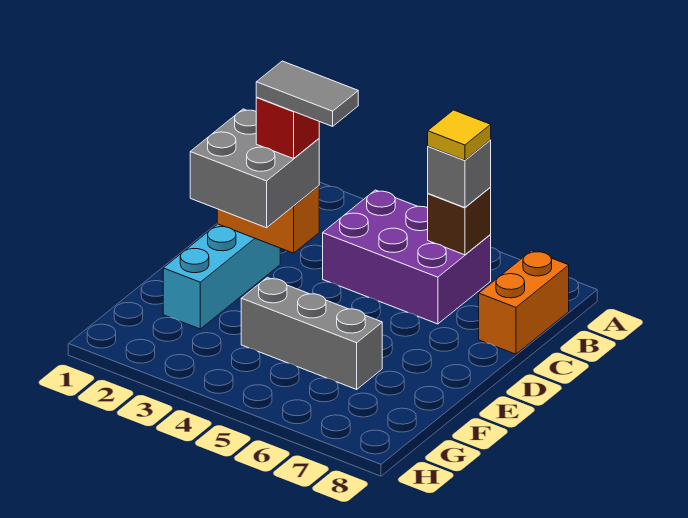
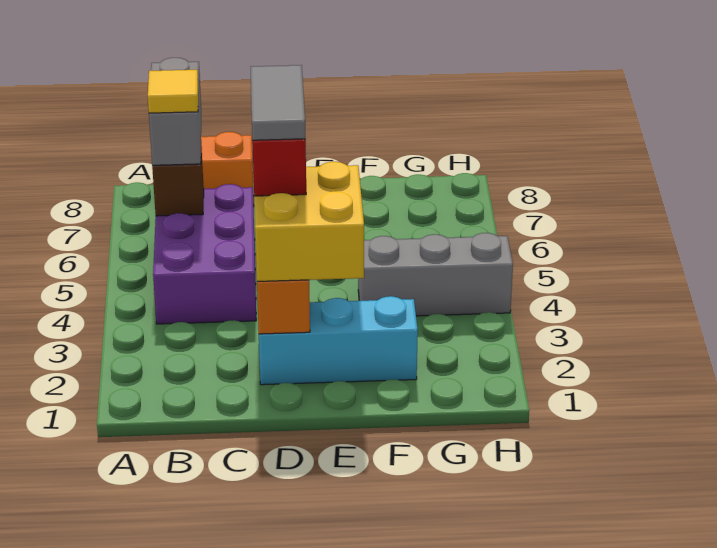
grey brick B6 level 3 -> grey brick B6:B7 level 3
grey brick D2:E3 level 3 -> yellow brick D2:E3 level 3
grey brick F4:F6 level 1 -> grey brick F4:H4 level 1

